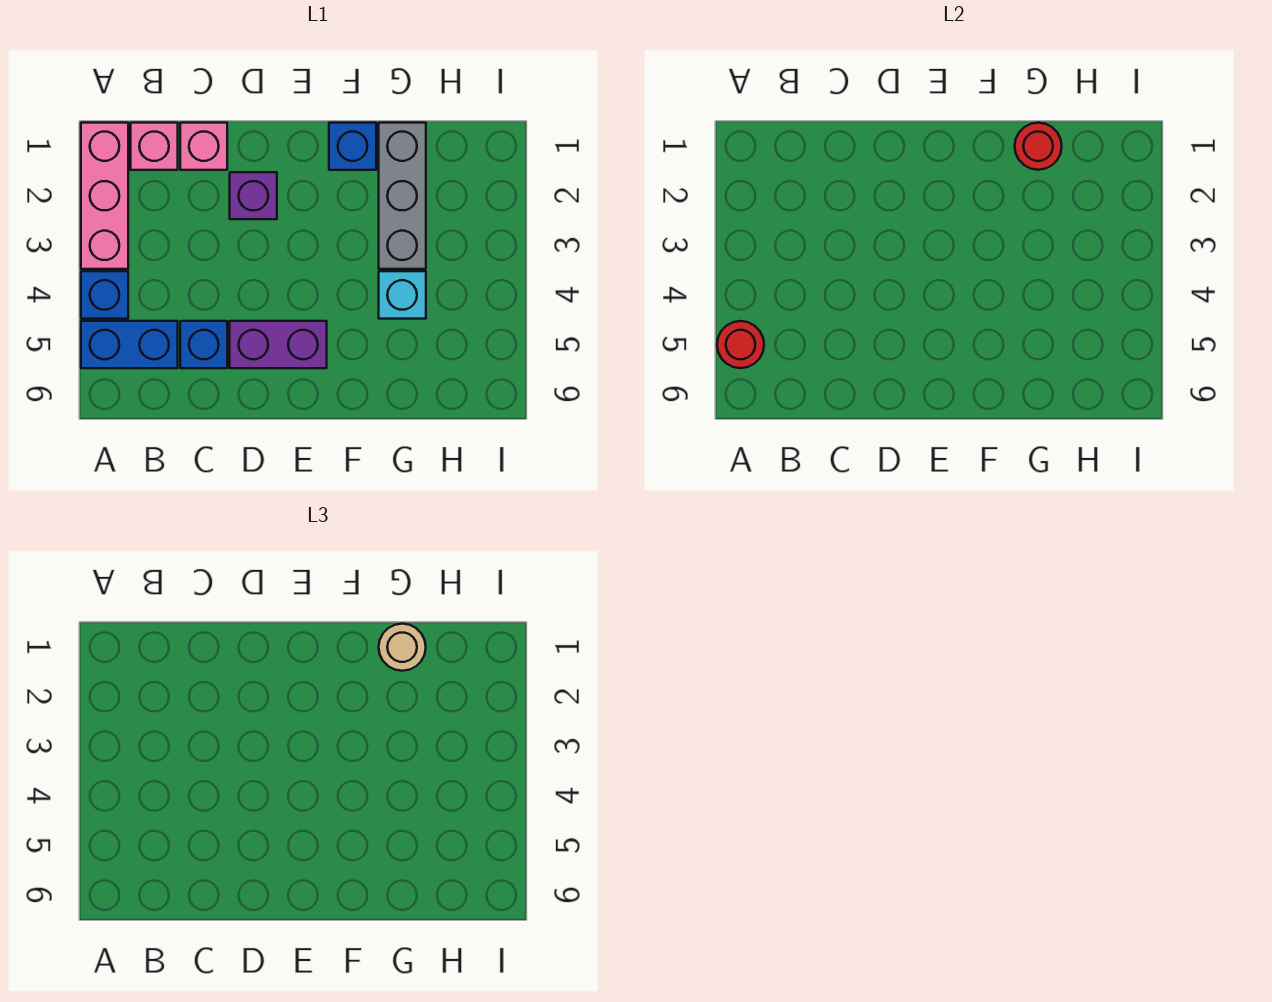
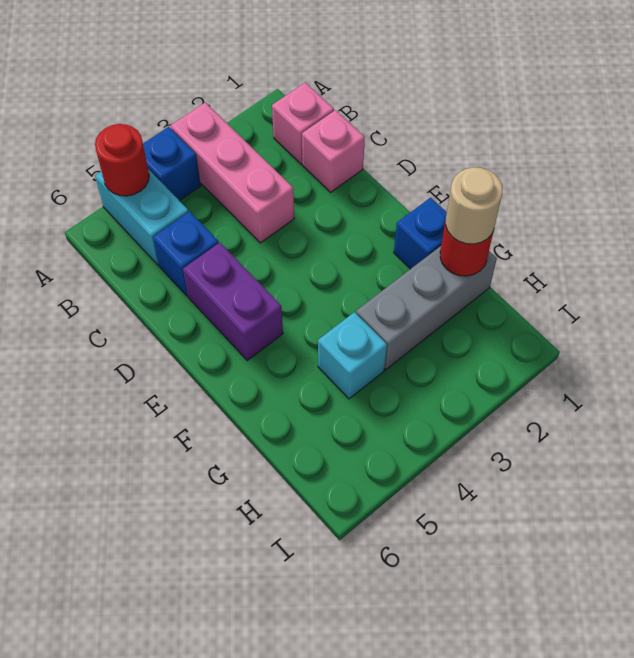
pink brick A1:A3 level 1 -> pink brick A3:C3 level 1
blue brick A5:B5 level 1 -> cyan brick A5:B5 level 1
purple brick D2 level 1 -> none

